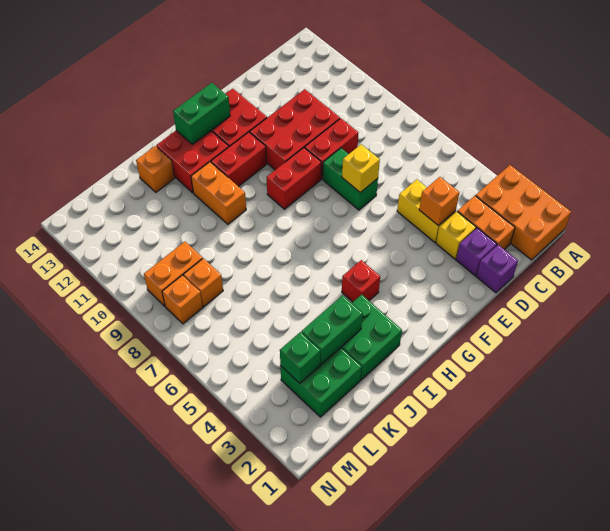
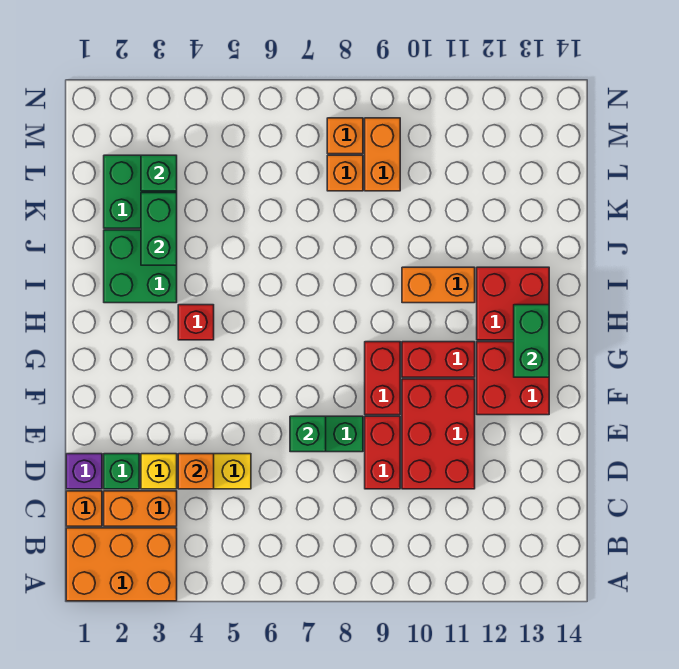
purple brick D2 level 1 -> green brick D2 level 1
yellow brick E7 level 2 -> green brick E7 level 2
red brick G11:H11 level 1 -> red brick G10:G11 level 1
orange brick J13 level 1 -> orange brick C1 level 1

